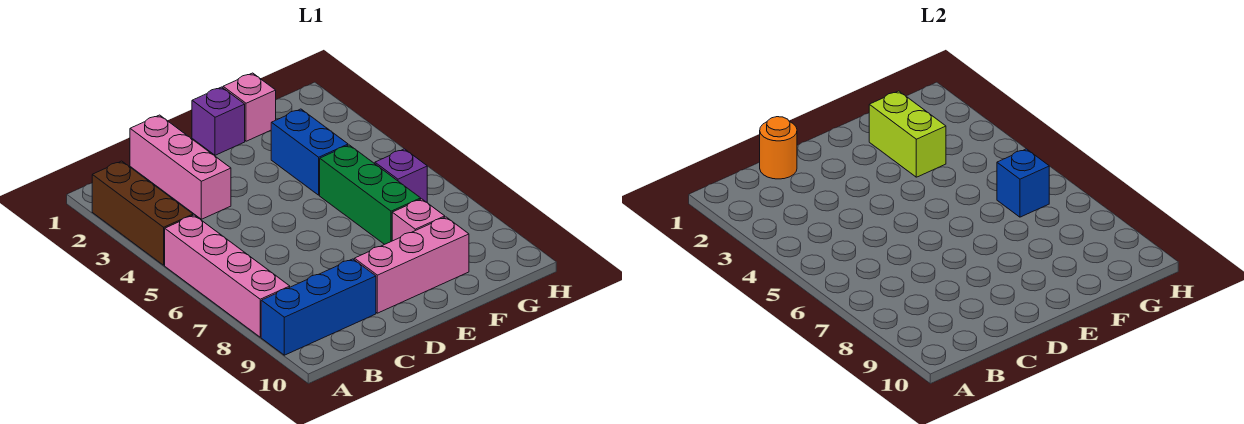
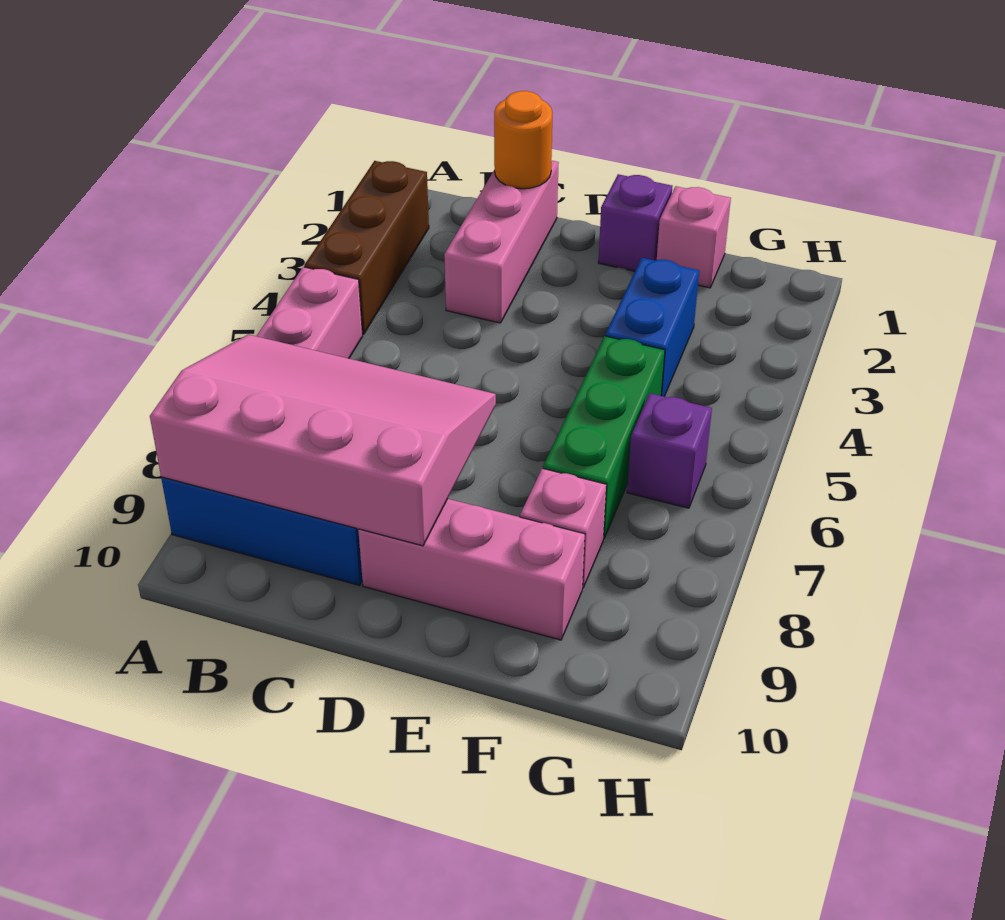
none -> pink slope A7:D9 level 2 top 9
lime brick F2:F3 level 2 -> none
blue brick G6 level 2 -> none

